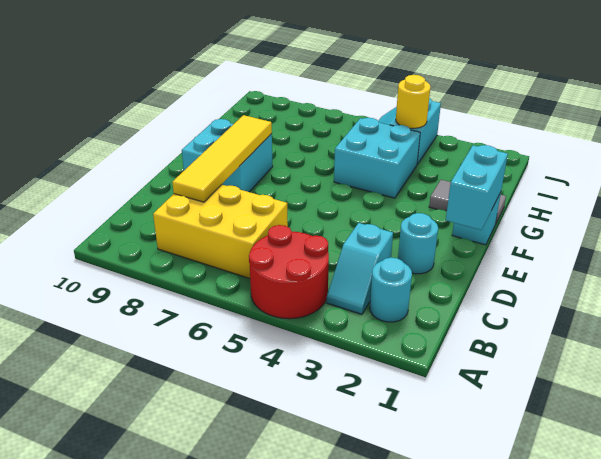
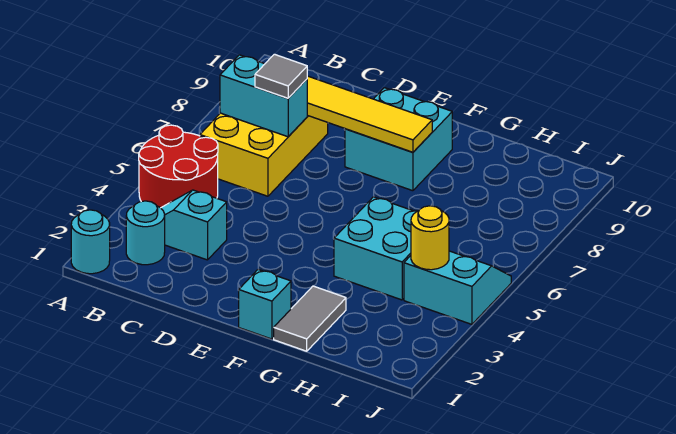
none -> grey tile C7 level 3
cyan round brick D2 level 1 -> cyan round brick A1 level 1
cyan brick E1:F1 level 2 -> cyan brick B7:C7 level 2

